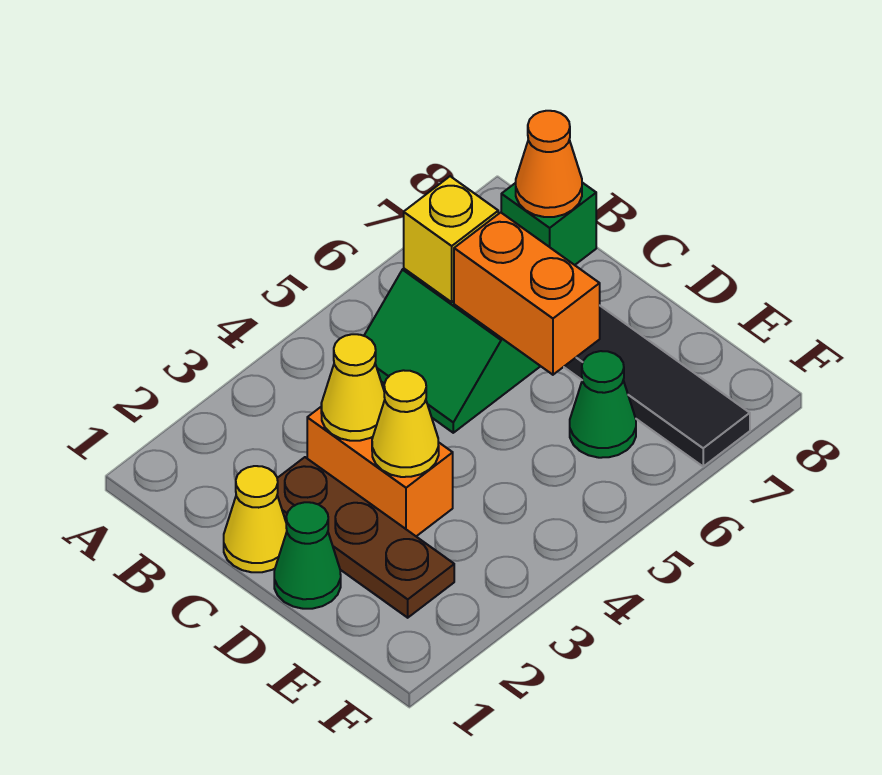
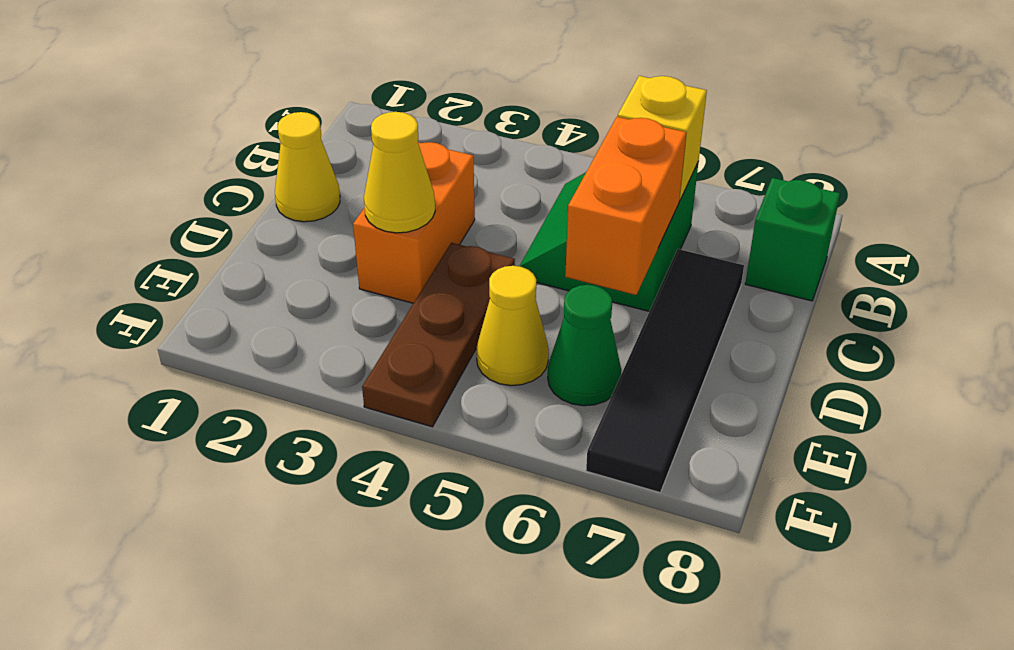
orange cone B8 level 2 -> none
brown plate C2:E2 level 1 -> brown plate D4:F4 level 1
yellow cone C3 level 2 -> yellow cone E5 level 1
green cone D1 level 1 -> none

